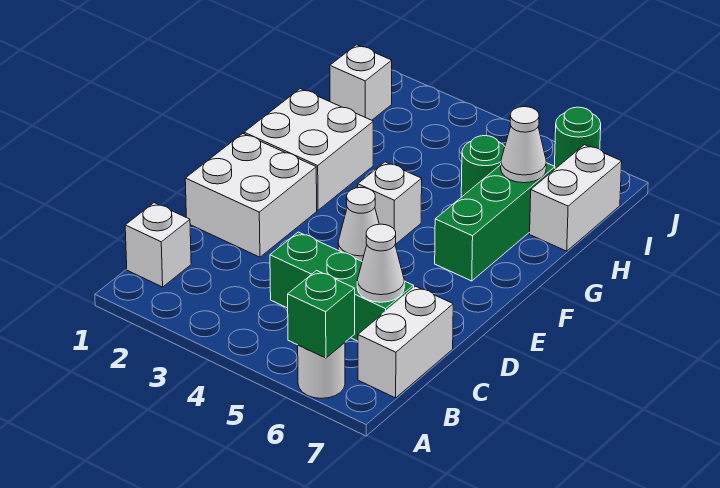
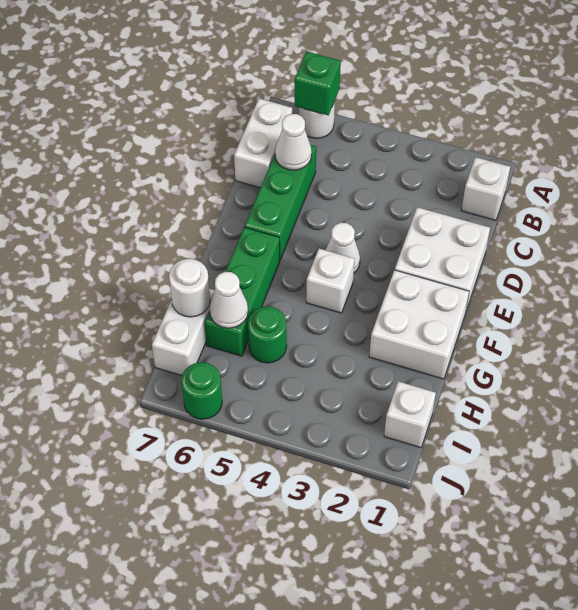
green brick C4:C6 level 1 -> green brick C6:E6 level 1
none -> white round brick H7 level 2

